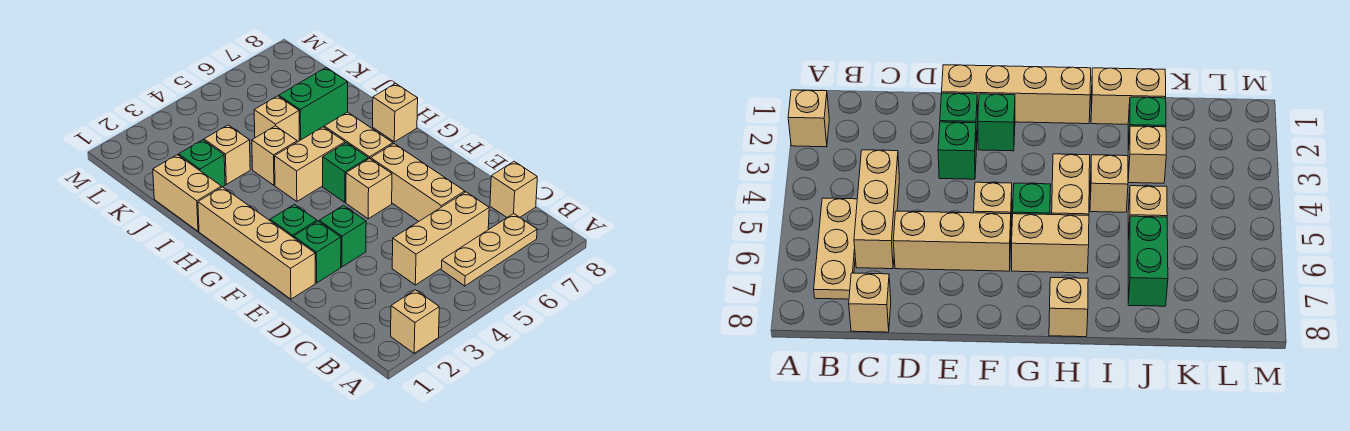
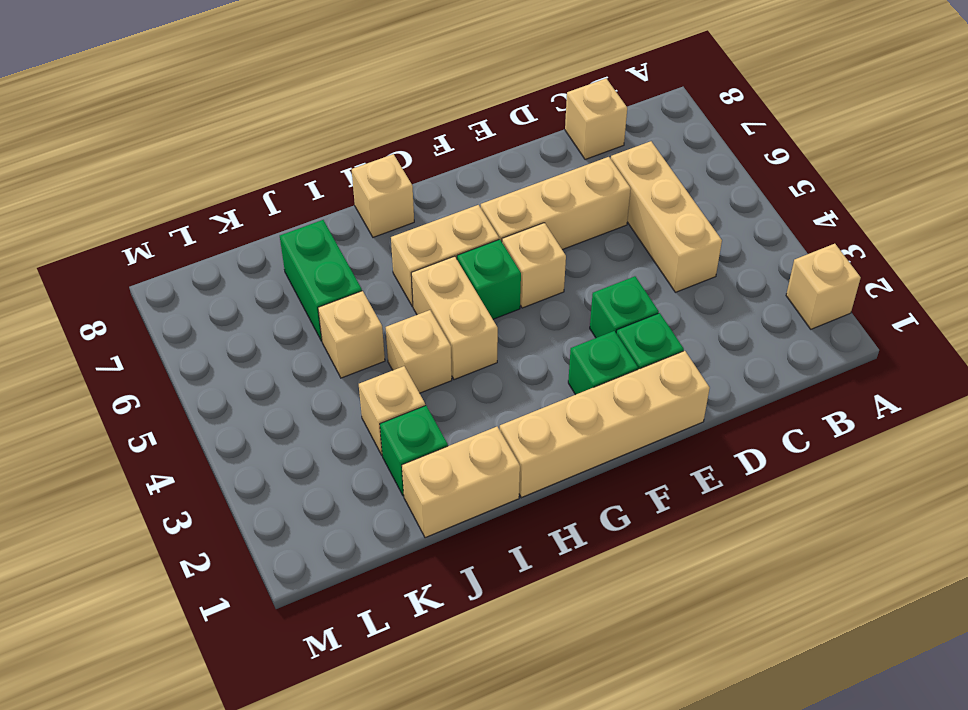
tan plate B5:B7 level 1 -> none

